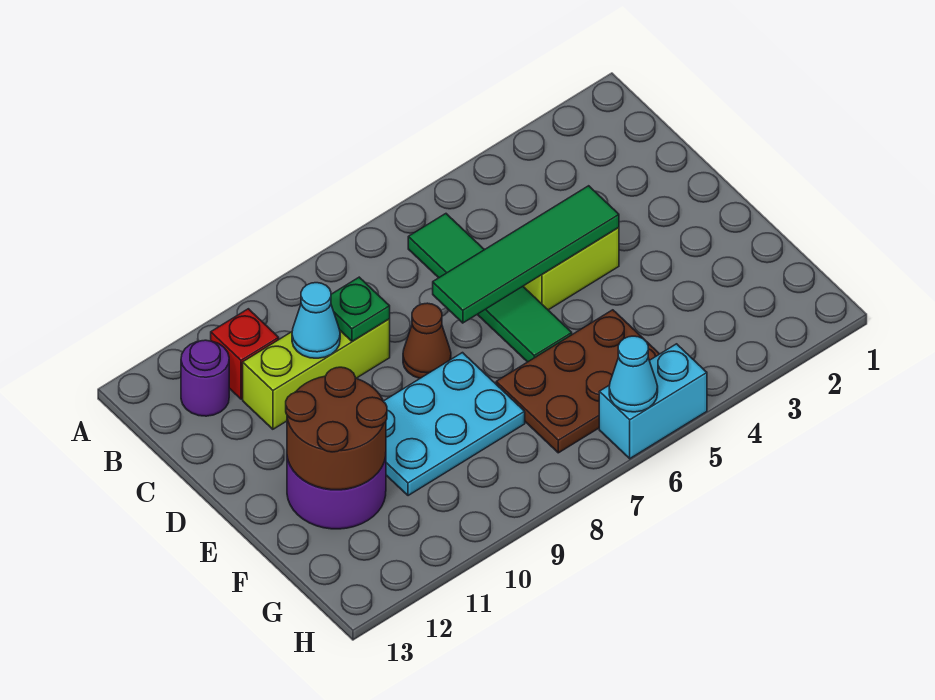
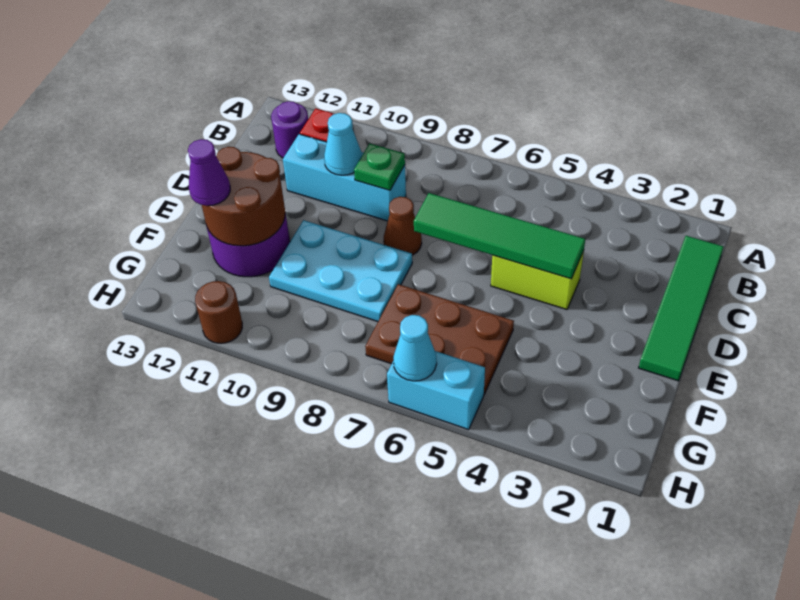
green tile B6:E6 level 1 -> green tile B1:E1 level 1
lime brick C9:C11 level 1 -> cyan brick C9:C11 level 1
none -> purple cone F12 level 3
none -> brown round brick H11 level 1

